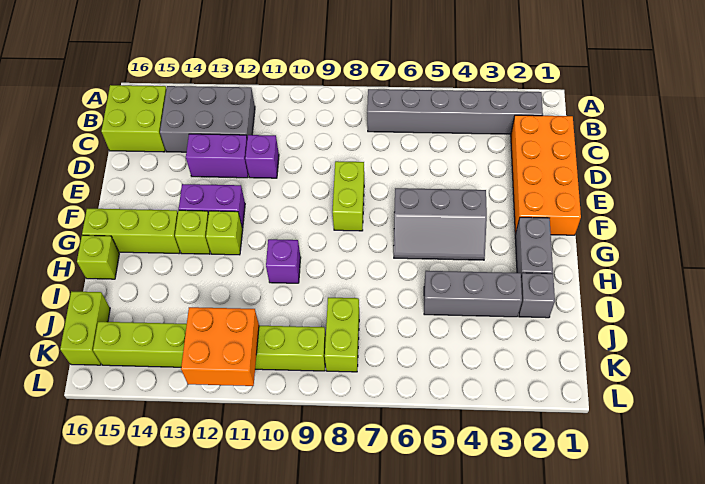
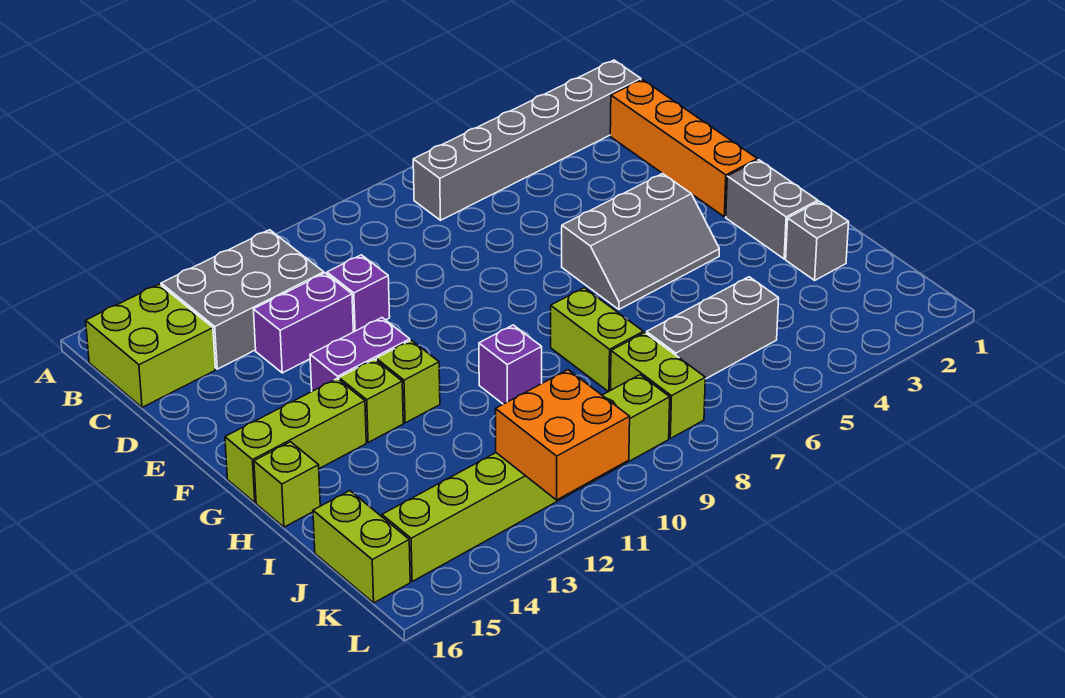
orange brick C1:F2 level 1 -> orange brick C2:F2 level 1
lime brick E8:F8 level 1 -> lime brick H8:I8 level 1
grey brick I3:I5 level 1 -> grey brick J5:J7 level 1

